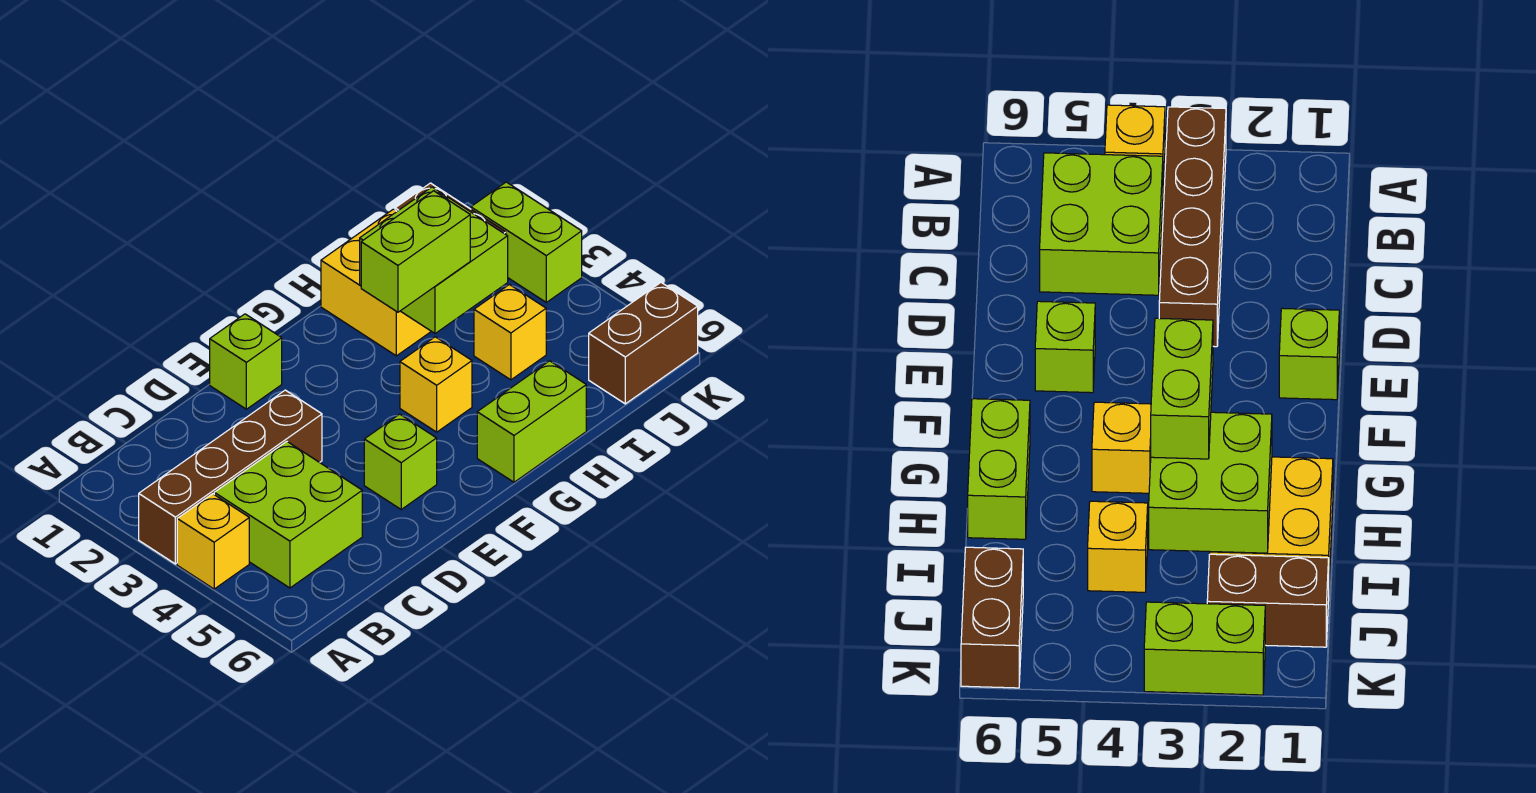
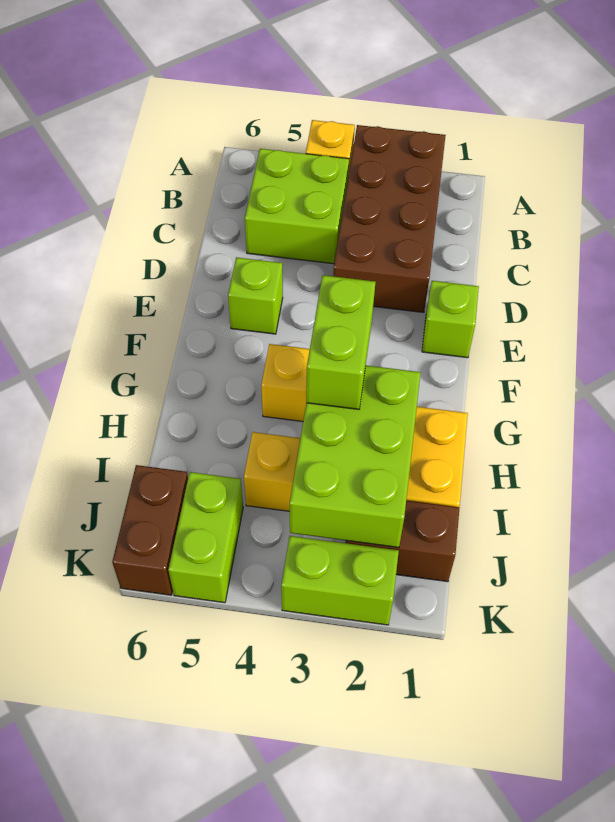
brown brick A3:D3 level 1 -> brown brick A2:D3 level 1
lime brick G6:H6 level 1 -> lime brick J5:K5 level 1
lime brick H2:I3 level 2 -> lime brick H2:J3 level 2

